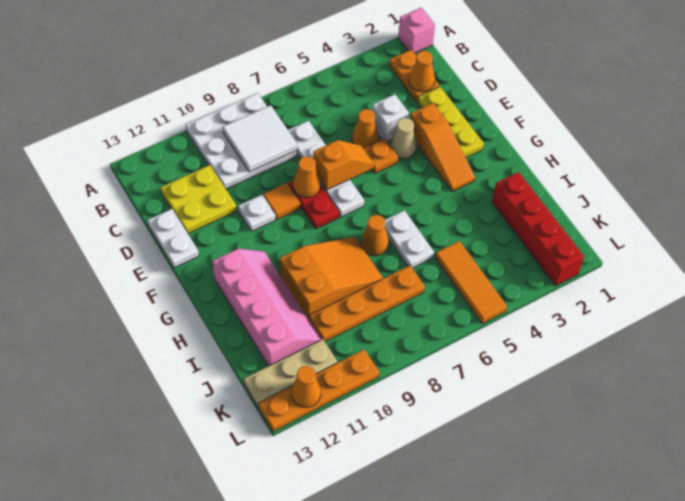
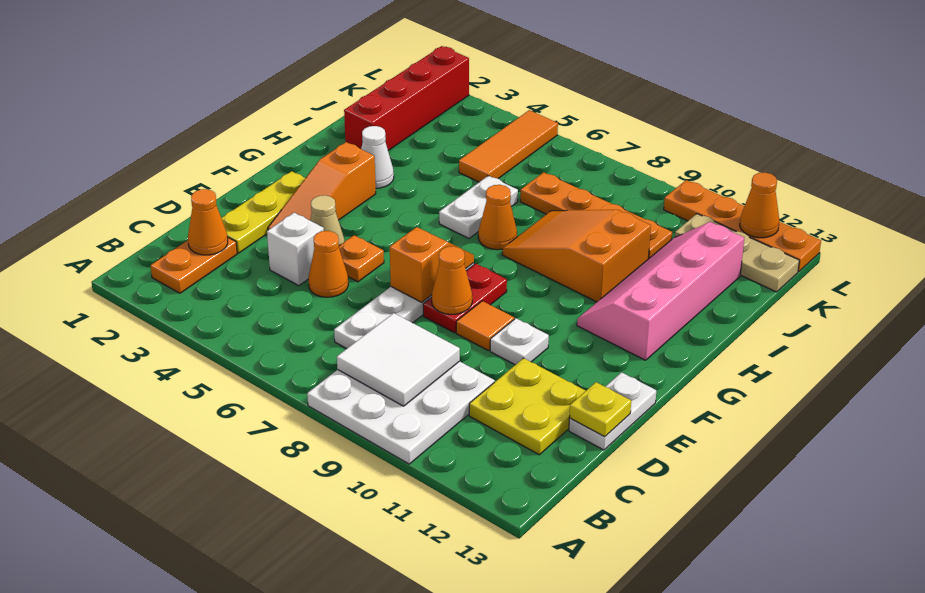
pink brick A1 level 1 -> none
none -> yellow plate D13 level 2
orange slope E3:G3 level 1 top E -> orange slope E3:G3 level 1 top G
orange slope E6:E7 level 2 top 7 -> orange slope E7:F7 level 2 top E
none -> white cone H3 level 1

